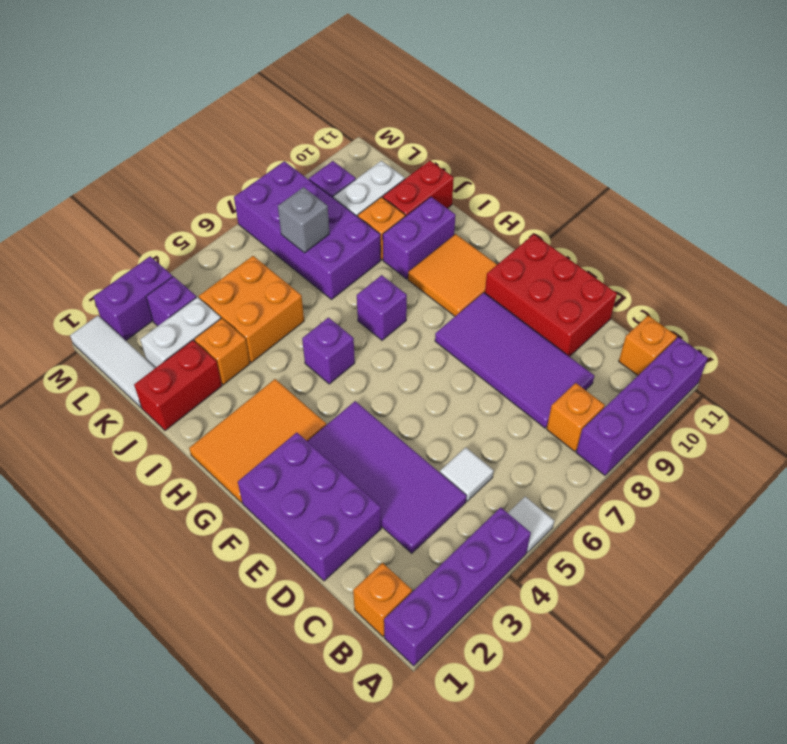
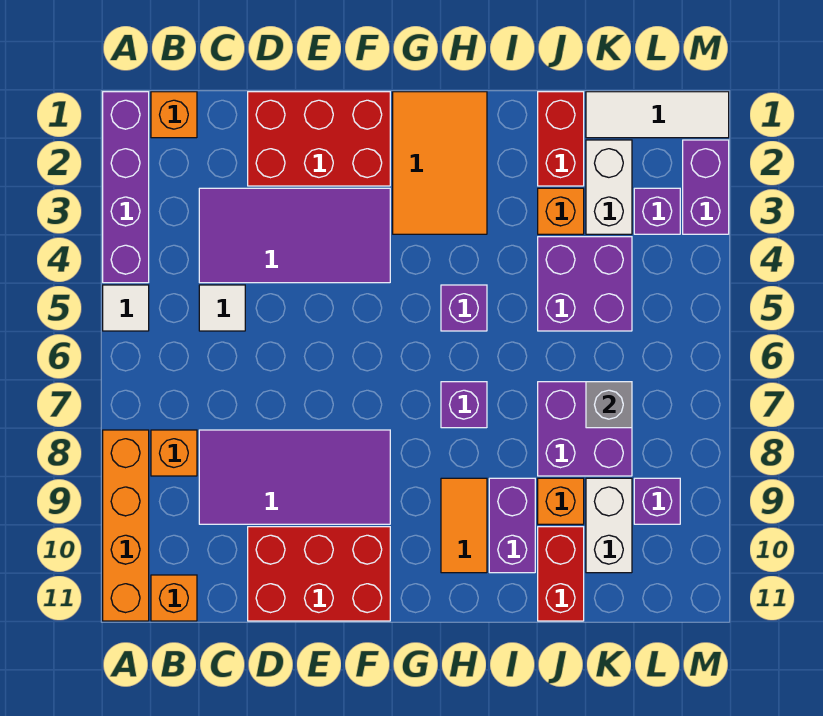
purple brick A8:A11 level 1 -> orange brick A8:A11 level 1
purple brick D1:F2 level 1 -> red brick D1:F2 level 1
orange tile G9:H10 level 1 -> orange tile H9:H10 level 1
orange brick J4:K5 level 1 -> purple brick J4:K5 level 1
purple brick J7:M8 level 1 -> purple brick J7:K8 level 1

